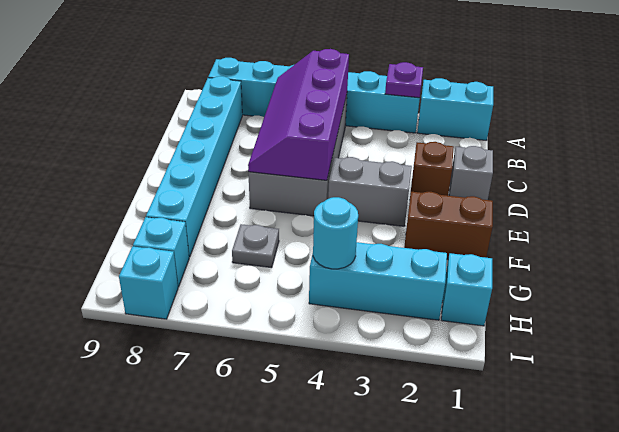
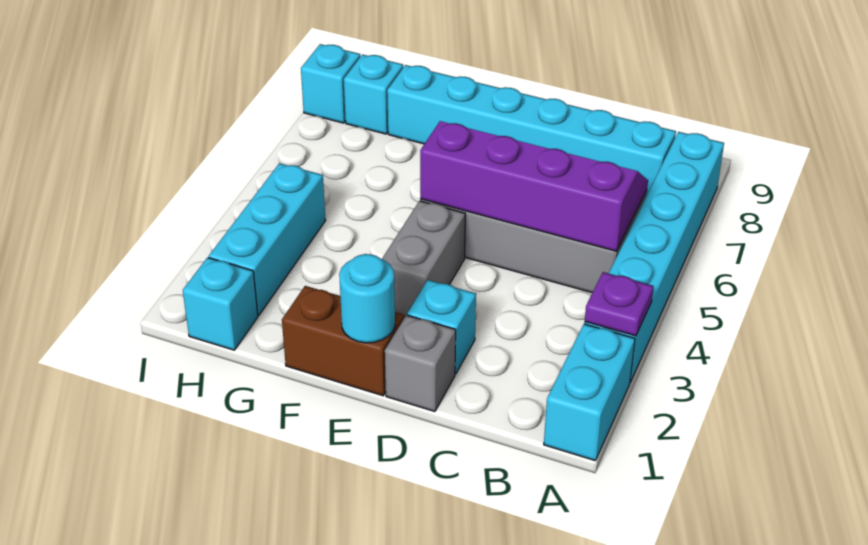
brown brick D2 level 1 -> cyan brick D2 level 1
brown brick F1:F2 level 1 -> brown brick E1:F1 level 1
grey plate G6 level 1 -> none
cyan round brick H4 level 2 -> cyan round brick E1 level 2

